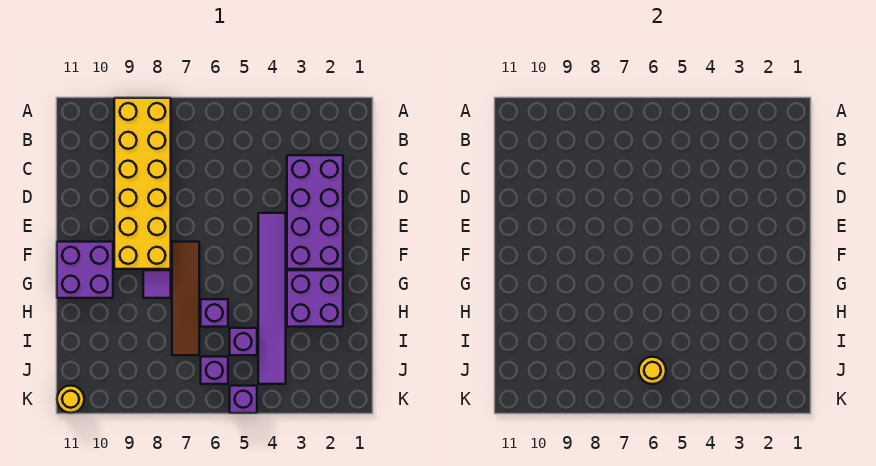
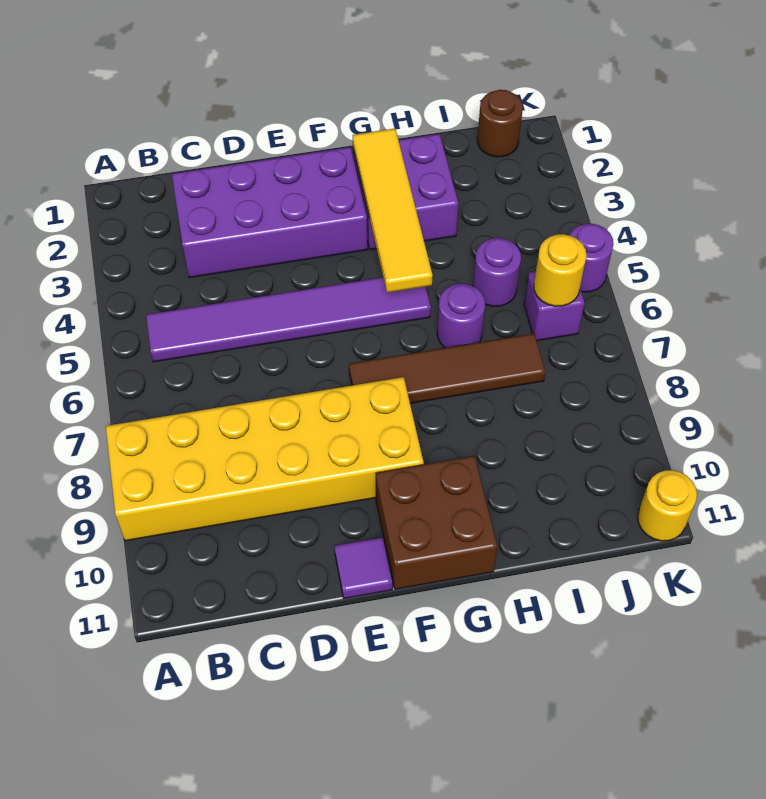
purple tile E4:J4 level 1 -> purple tile B5:G5 level 1
purple brick F10:G11 level 1 -> brown brick F10:G11 level 1
none -> yellow tile G2:G5 level 2
purple tile G8 level 1 -> purple tile E11 level 1
purple brick H6 level 1 -> purple round brick H6 level 1
purple brick I5 level 1 -> purple round brick I5 level 1
none -> brown round brick J1 level 1
purple brick K5 level 1 -> purple round brick K5 level 1

